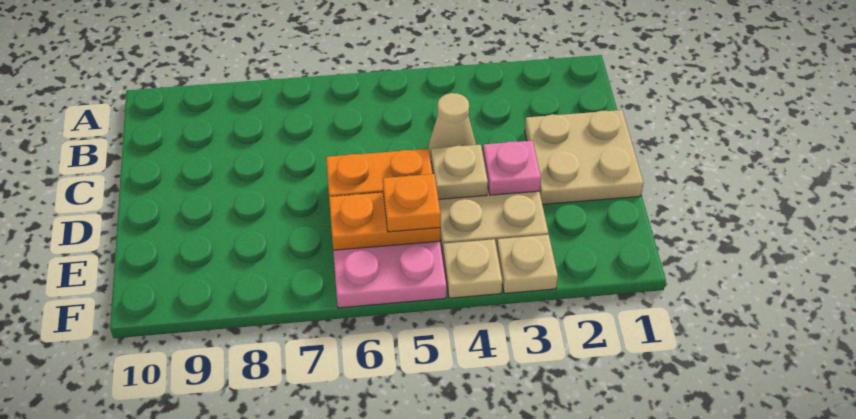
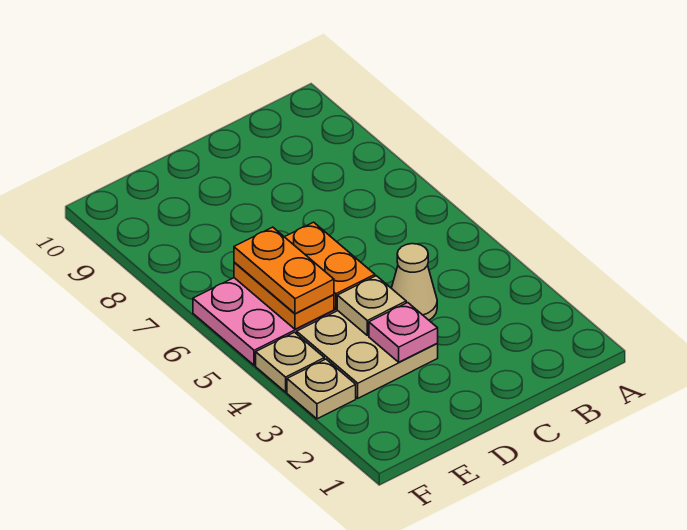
tan plate C1:D2 level 1 -> none
orange plate E5 level 3 -> orange plate E5:E6 level 3

